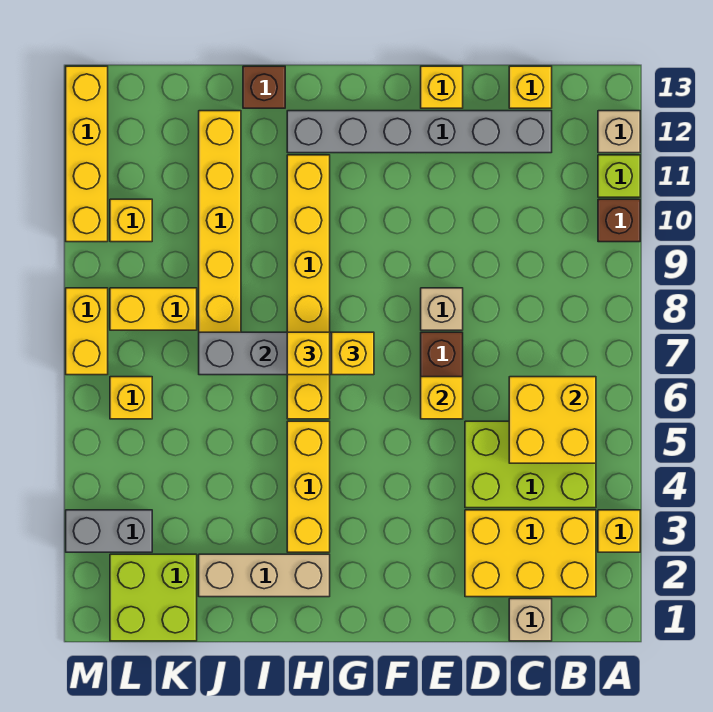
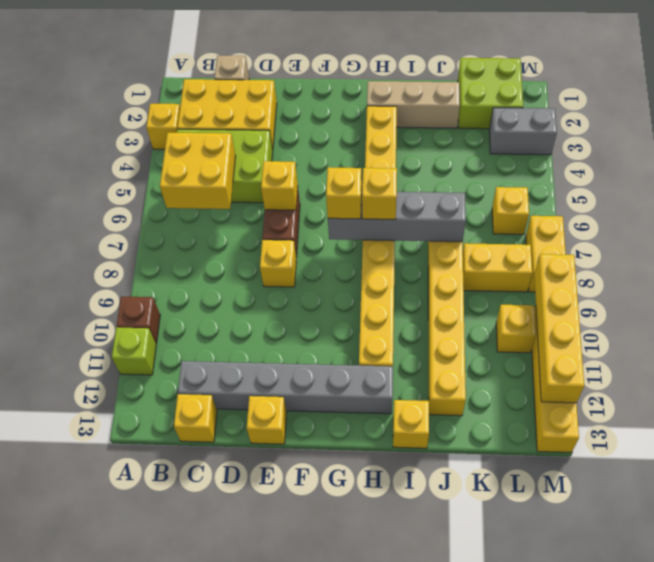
tan brick A12 level 1 -> none
tan brick E8 level 1 -> yellow brick E8 level 1
brown brick I13 level 1 -> yellow brick I13 level 1
none -> yellow brick M9:M12 level 2

